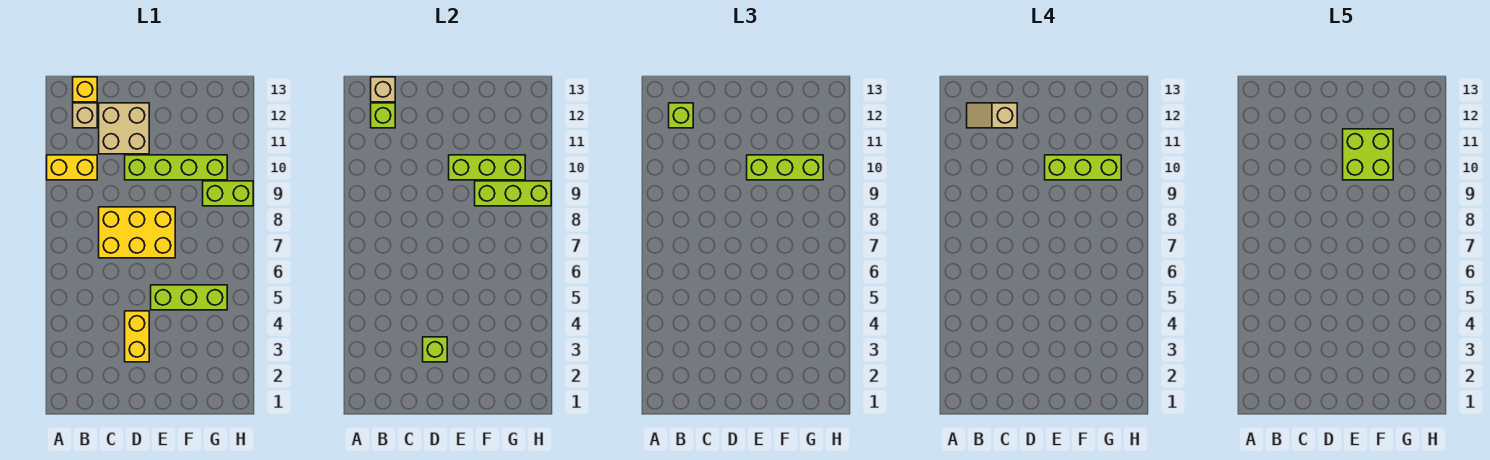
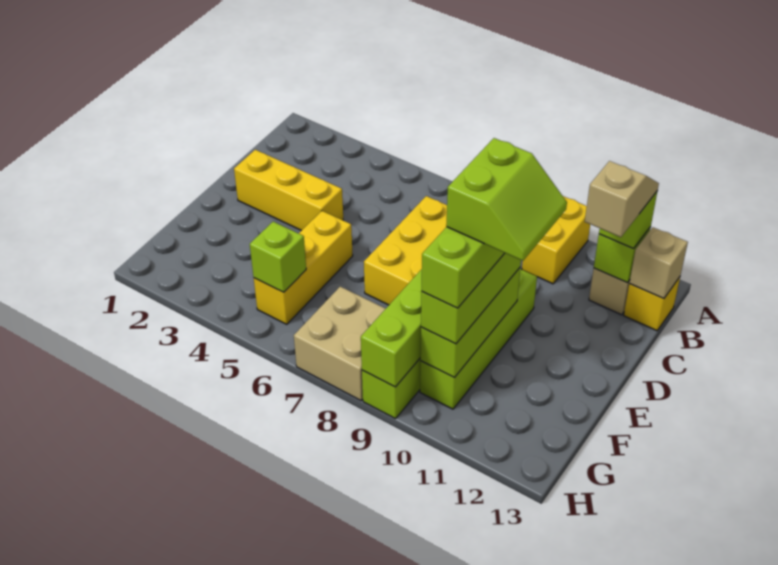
tan brick C11:D12 level 1 -> tan brick G7:H8 level 1
yellow brick D3:D4 level 1 -> yellow brick D2:D4 level 1
lime brick D3 level 2 -> lime brick G5 level 2
lime brick E5:G5 level 1 -> yellow brick E5:G5 level 1
lime brick E10:F11 level 5 -> lime slope E10:F11 level 5 top 10

